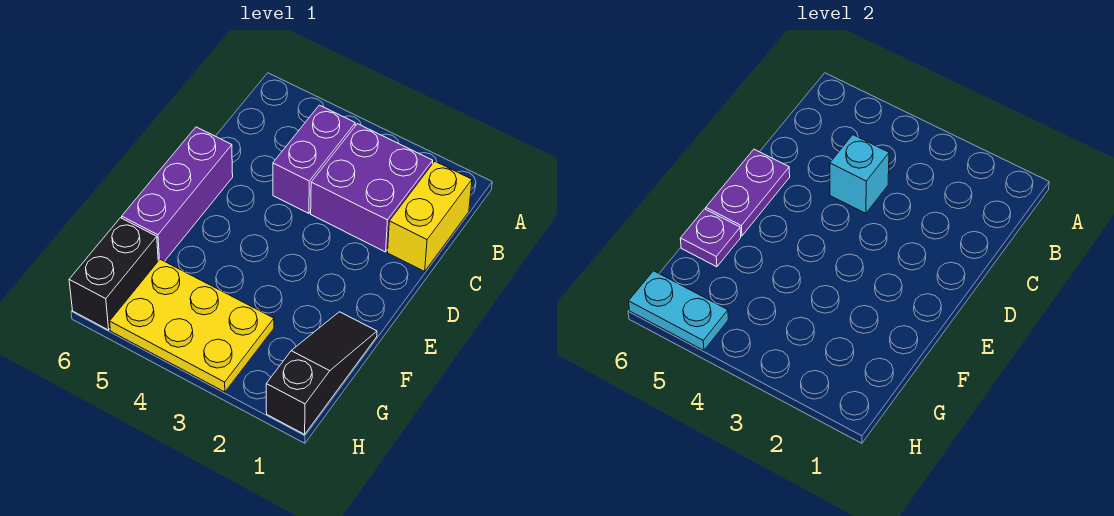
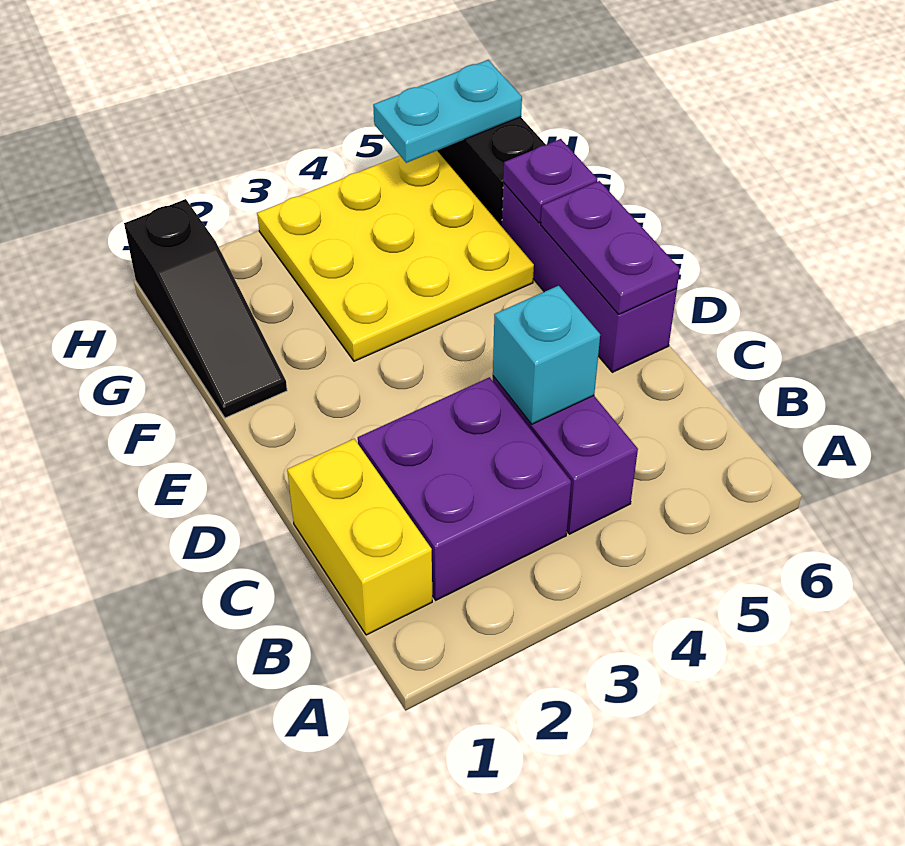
yellow plate G3:H5 level 1 -> yellow plate F3:H5 level 1

